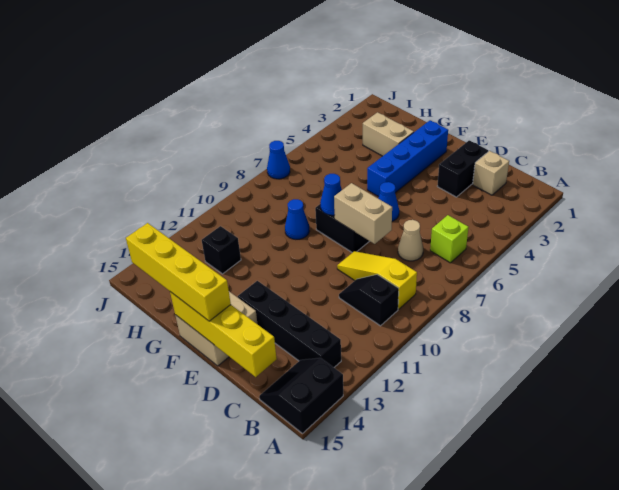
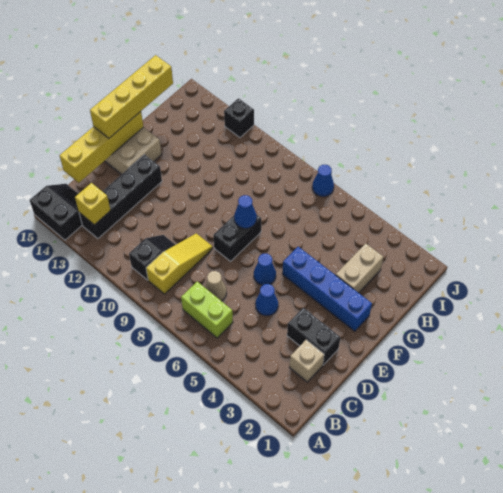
lime brick B6 level 1 -> lime brick B6:B7 level 1
none -> yellow brick B13 level 2
tan brick D8:E8 level 2 -> none
blue cone G9 level 1 -> blue cone D5 level 1
black brick H12 level 1 -> black brick J12 level 1

